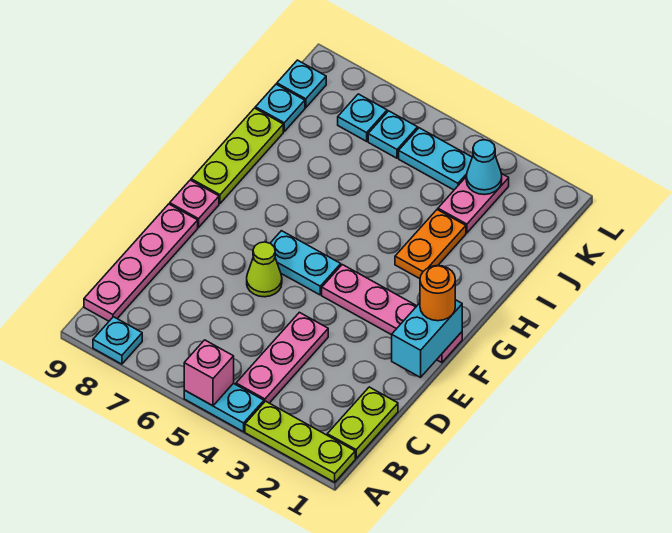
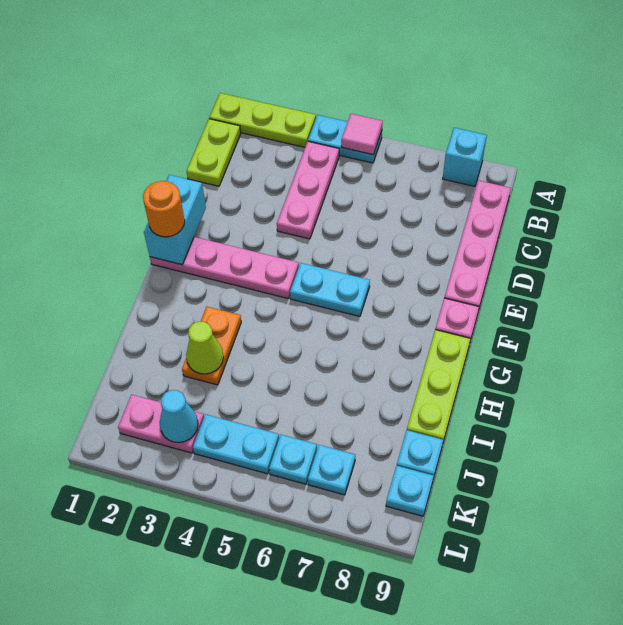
pink brick A5 level 2 -> pink tile A5 level 2
cyan plate A8 level 1 -> cyan brick A8 level 1
lime cone E6 level 1 -> lime cone I3 level 2
pink plate J3:K3 level 1 -> pink plate K2:K3 level 1

